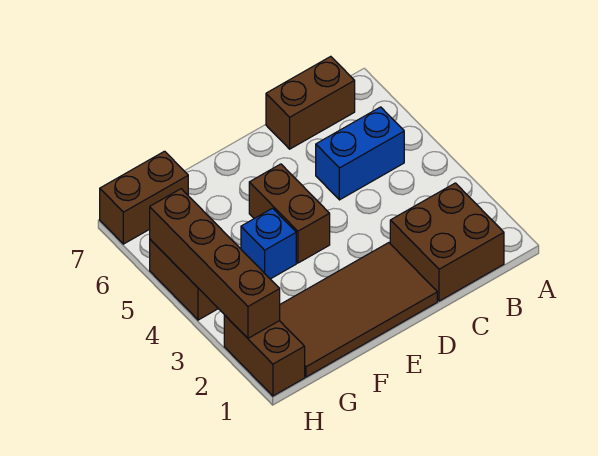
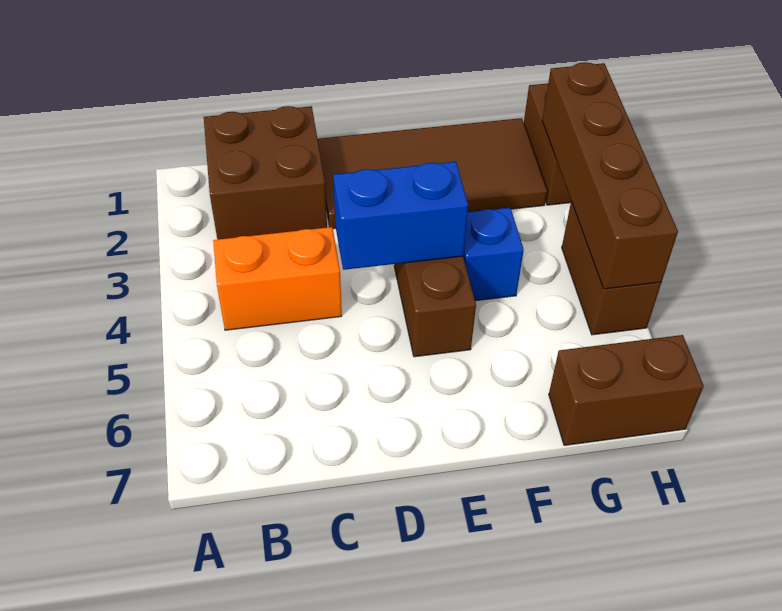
none -> orange brick B4:C4 level 1
blue brick B5:C5 level 1 -> blue brick D4:E4 level 2
brown brick B7:C7 level 1 -> none

